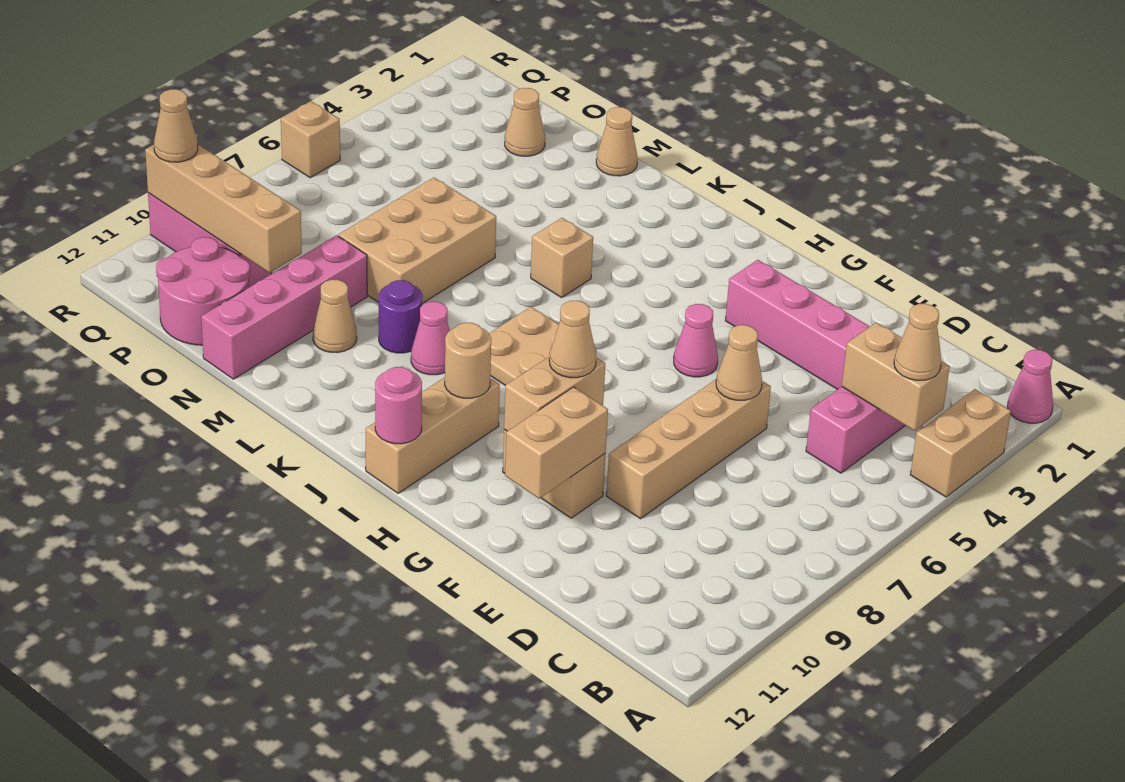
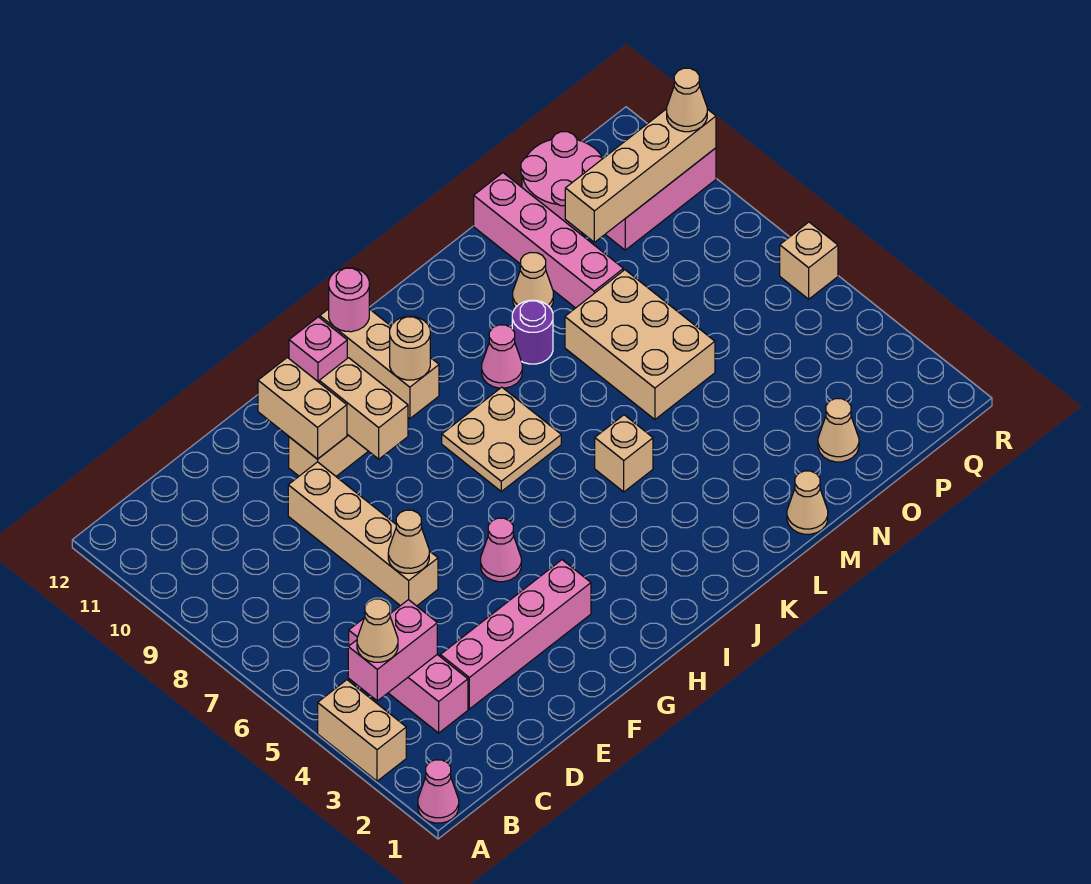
tan brick B4:C4 level 2 -> pink brick B4:C4 level 2
tan cone G9 level 3 -> none
none -> pink brick H12 level 1

